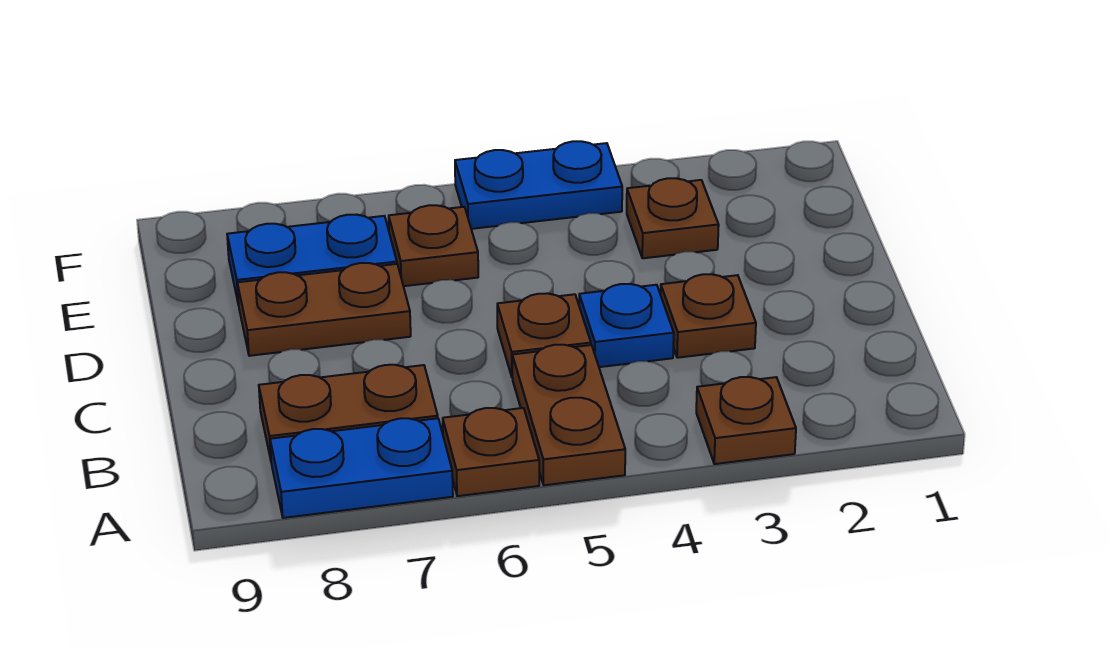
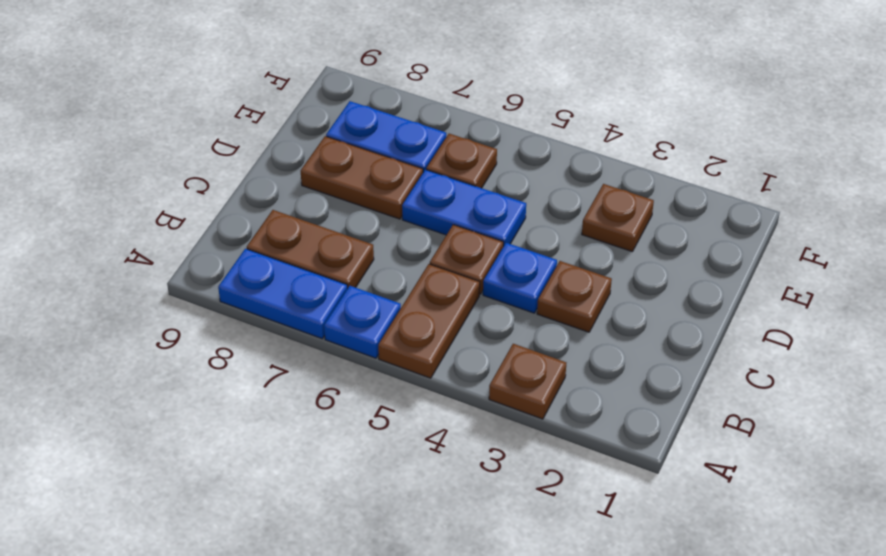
brown plate A6 level 1 -> blue plate A6 level 1
blue plate F4:F5 level 1 -> blue plate D5:D6 level 1

